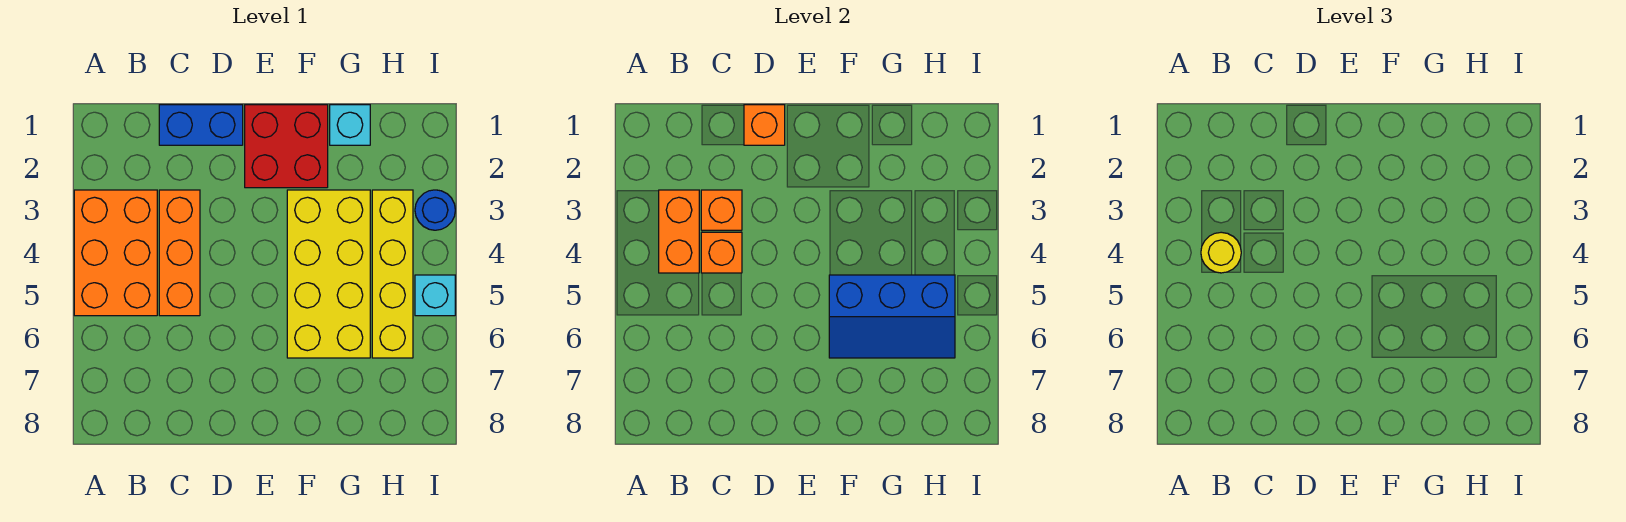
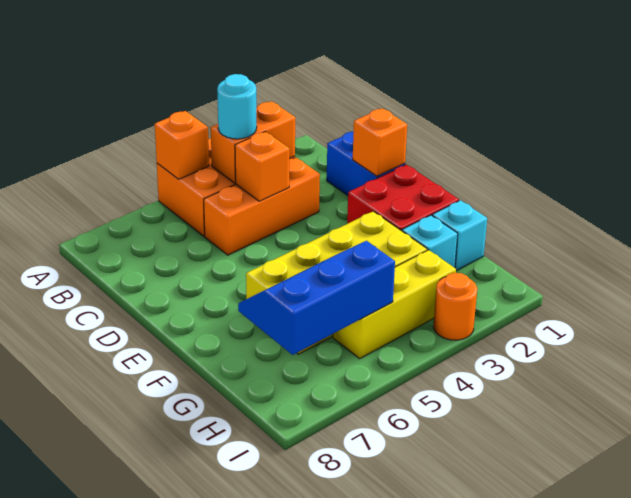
yellow round brick B4 level 3 -> cyan round brick B4 level 3
orange brick C3 level 2 -> orange brick A5 level 2
blue slope F5:H6 level 2 top 5 -> blue slope G5:H7 level 2 top H
yellow brick H3:H6 level 1 -> yellow brick H3:H5 level 1
blue round brick I3 level 1 -> orange round brick I3 level 1
cyan brick I5 level 1 -> cyan brick G2 level 1

